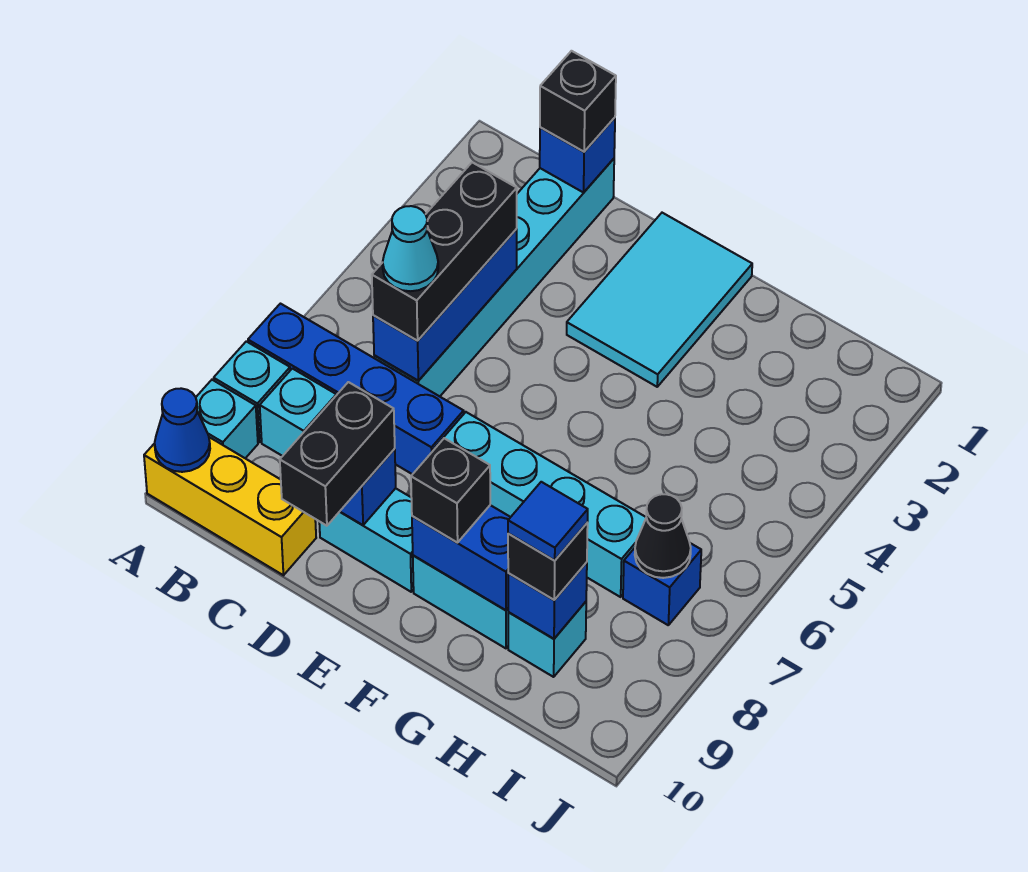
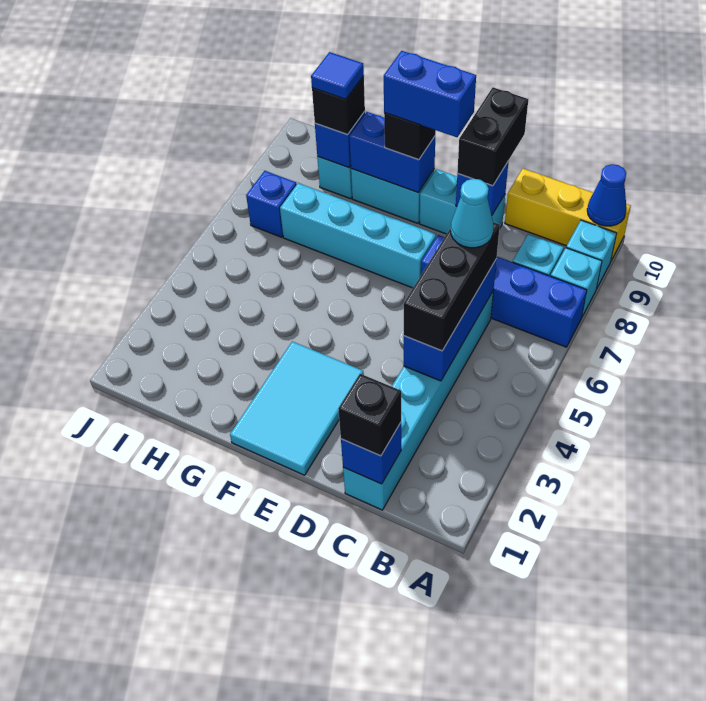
none -> blue brick E9:F9 level 4
black cone I7 level 2 -> none

